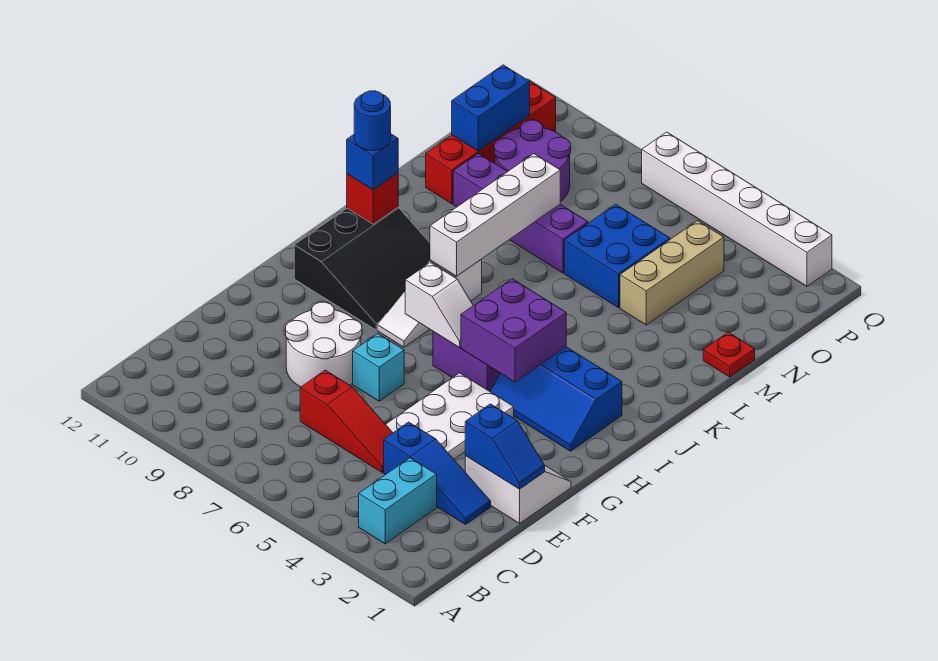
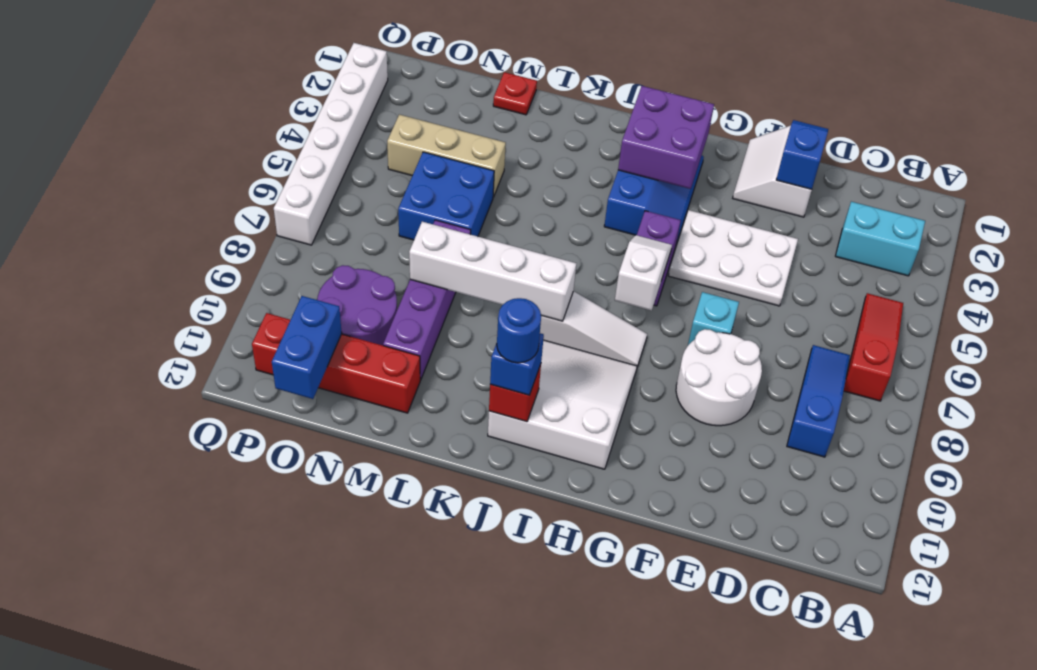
blue slope D2:D4 level 1 top 4 -> blue slope C7:C9 level 1 top 9
red slope D5:D7 level 1 top 7 -> red slope B5:B7 level 1 top 7
purple brick H4:I5 level 2 -> purple brick H2:I3 level 2
black slope H9:J11 level 1 top 11 -> white slope H9:J11 level 1 top 11
blue brick N11:O11 level 2 -> blue brick O11:O12 level 2

